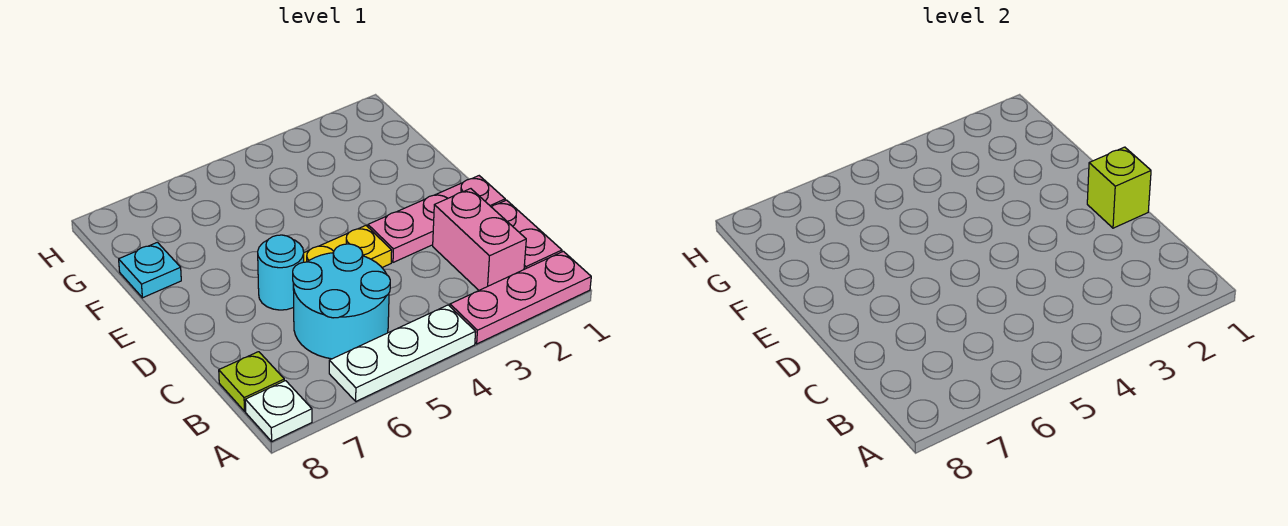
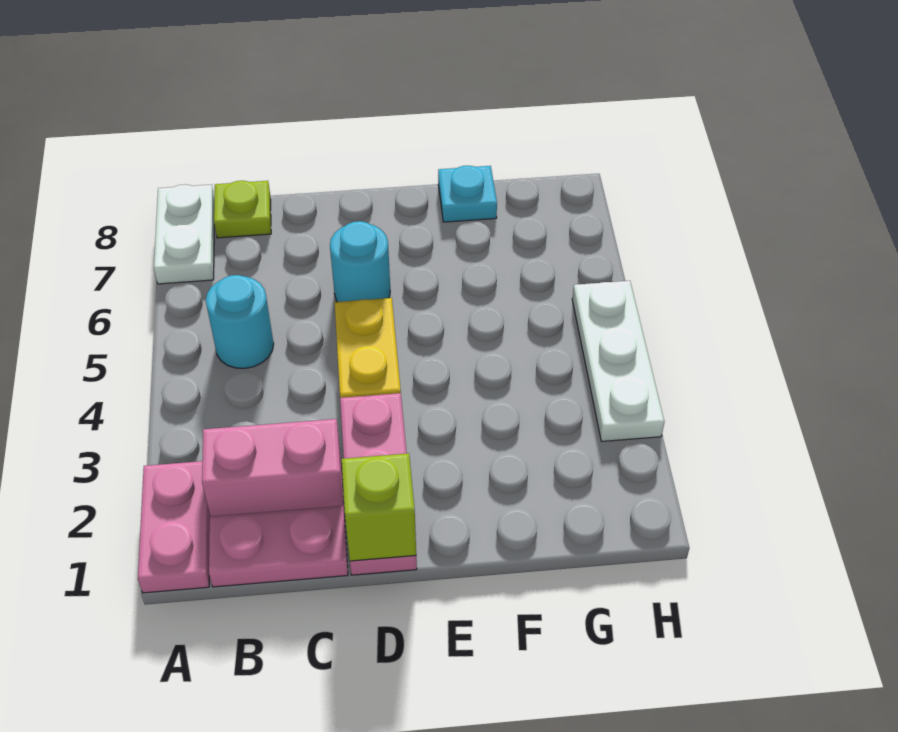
pink plate A1:A3 level 1 -> pink plate A1:A2 level 1
white plate A4:A6 level 1 -> white plate H3:H5 level 1
white plate A8 level 1 -> white plate A7:A8 level 1
cyan round brick B5:C6 level 1 -> cyan round brick B5 level 1

